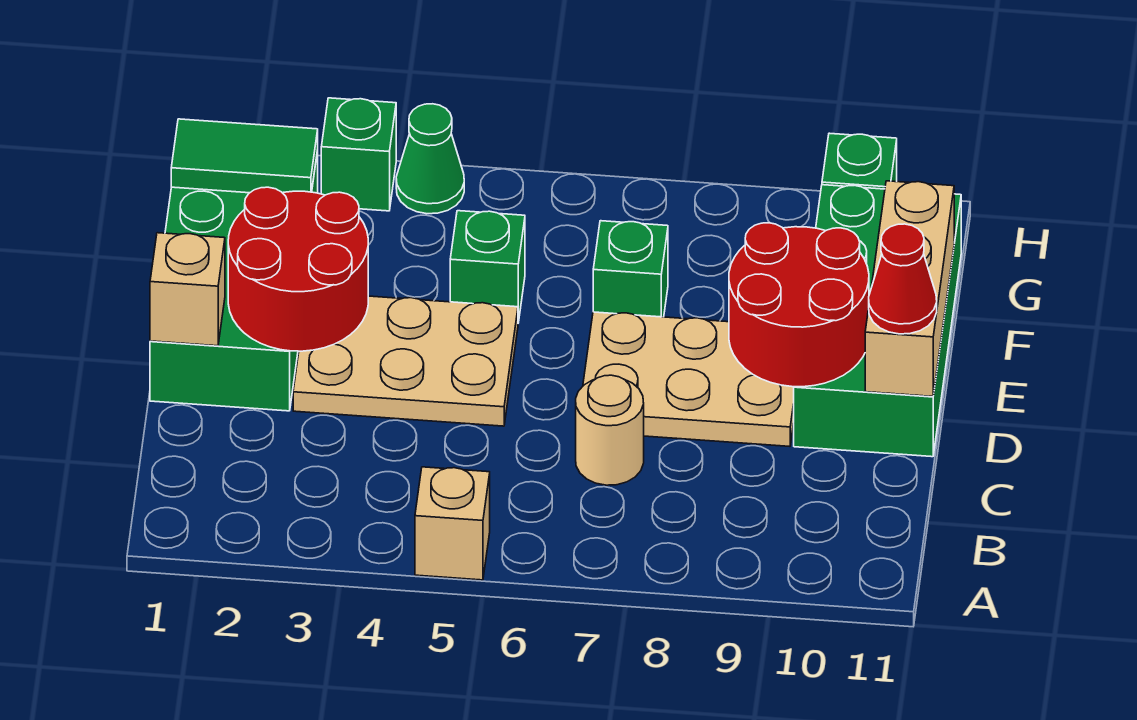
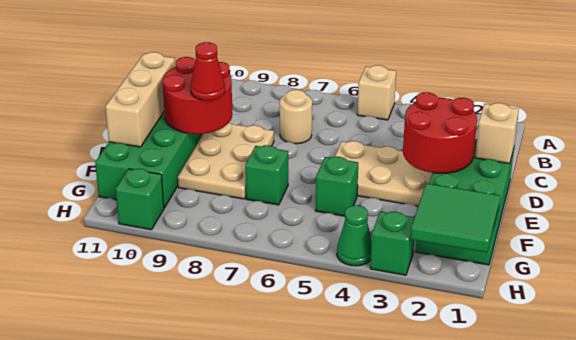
tan plate D7:E9 level 1 -> tan plate D8:F9 level 1
red cone D11 level 3 -> red cone E9 level 3
green tile G1:G2 level 2 -> green tile G1:H2 level 2

